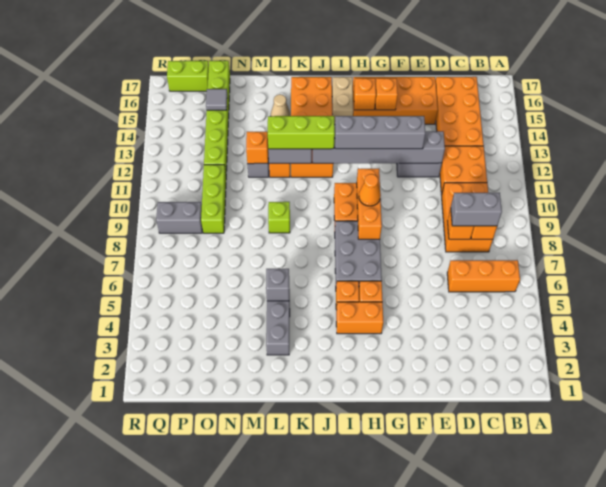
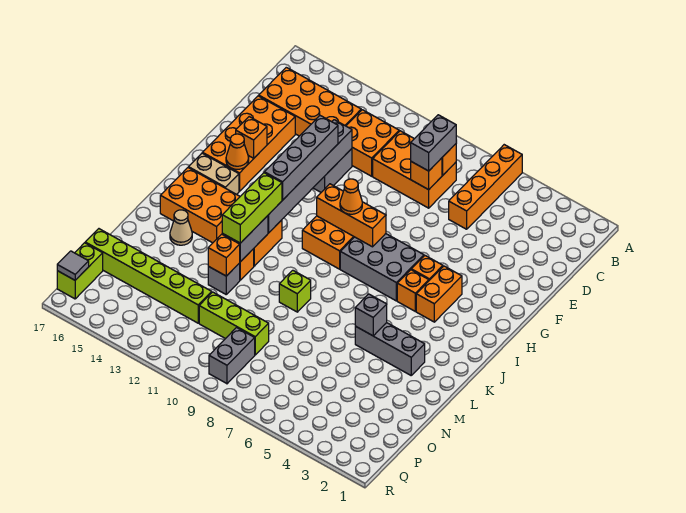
orange brick B6:D6 level 1 -> orange brick A6:D6 level 1
orange brick H15 level 2 -> orange cone H15 level 2
grey tile O15 level 2 -> grey tile Q17 level 2

